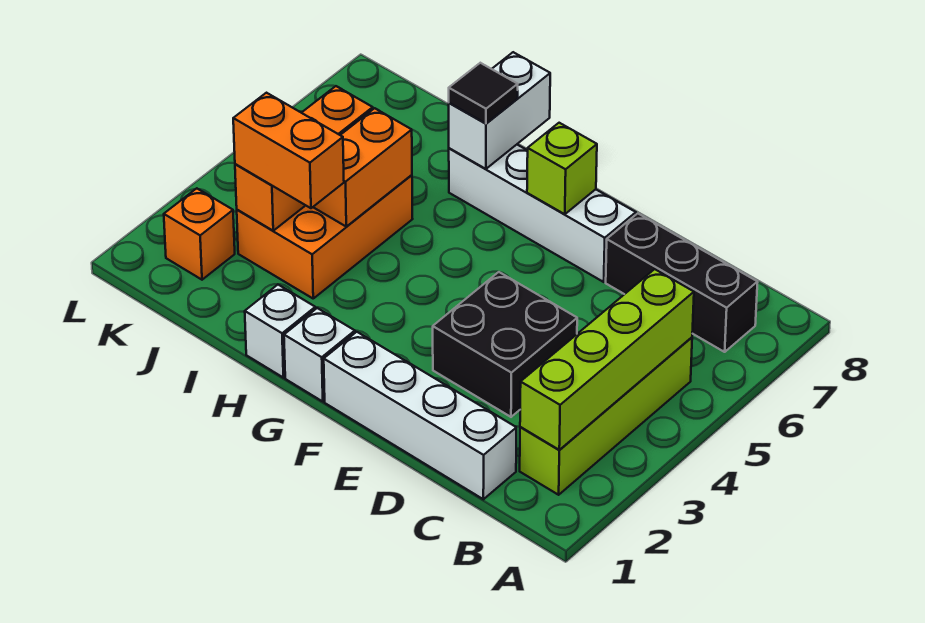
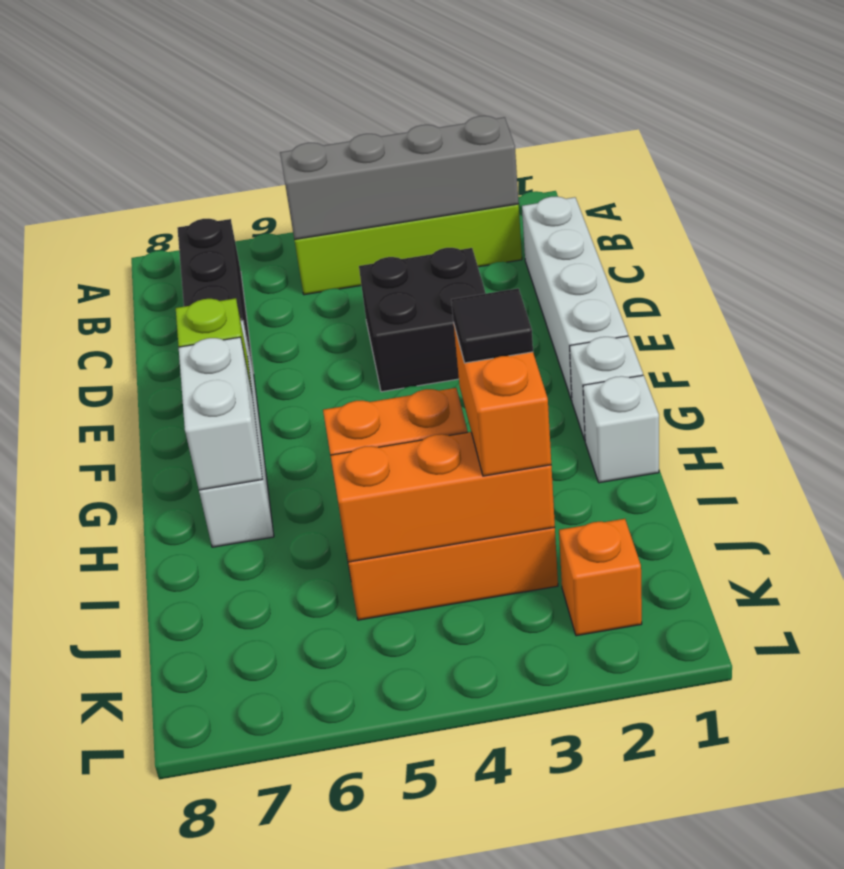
lime brick B2:B5 level 2 -> grey brick B2:B5 level 2
white brick H7:H8 level 2 -> white brick G7:H7 level 2
black tile H7 level 3 -> black tile I3 level 4

